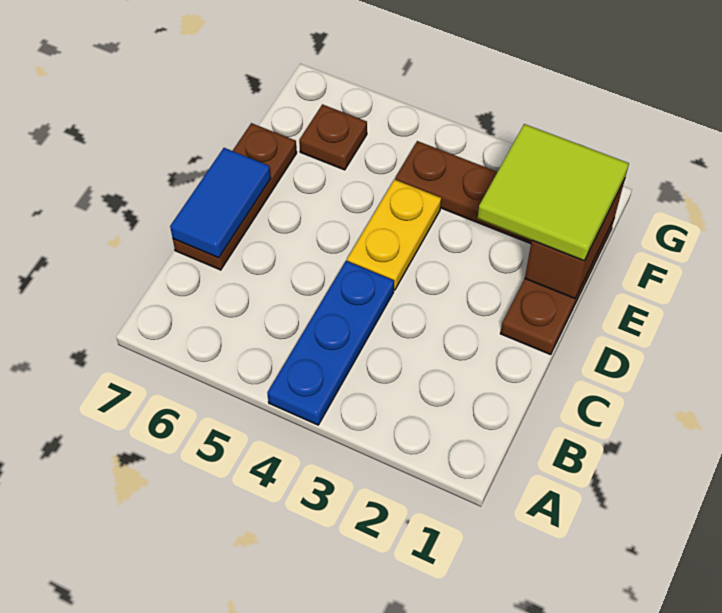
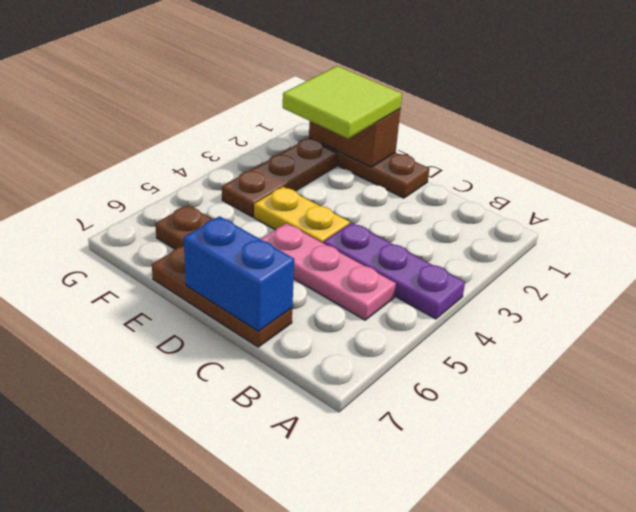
blue plate A4:C4 level 1 -> purple plate A4:C4 level 1
none -> pink plate B5:D5 level 1
blue tile C7:D7 level 2 -> blue brick C7:D7 level 2

